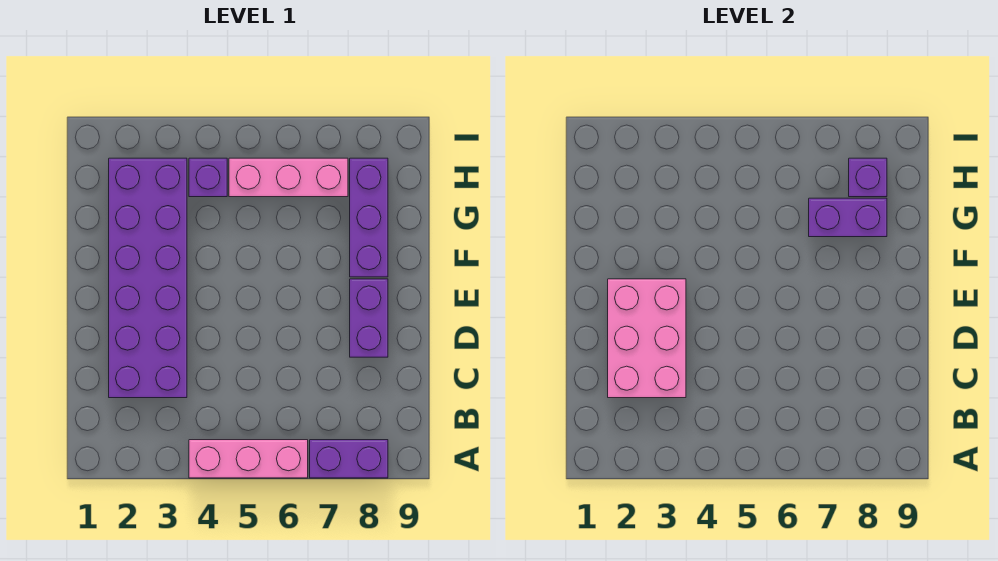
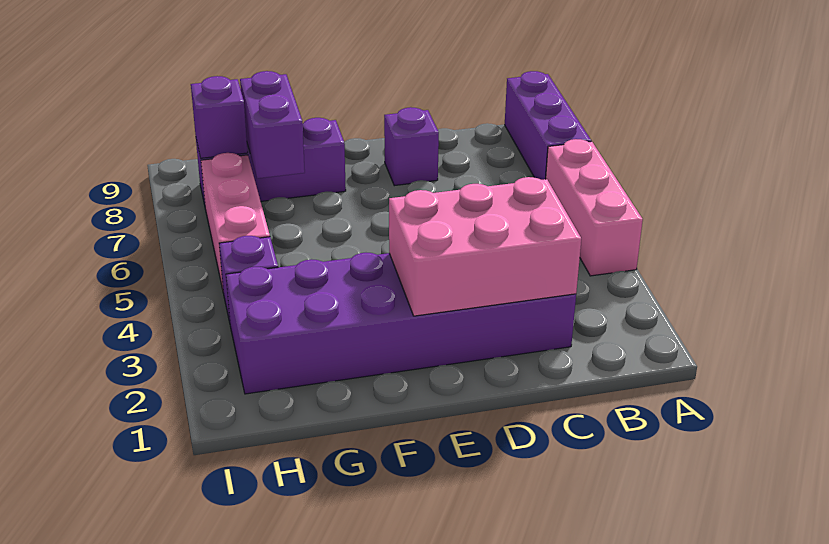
purple brick A7:A8 level 1 -> purple brick A7:A9 level 1
purple brick D8:E8 level 1 -> purple brick D8 level 1

